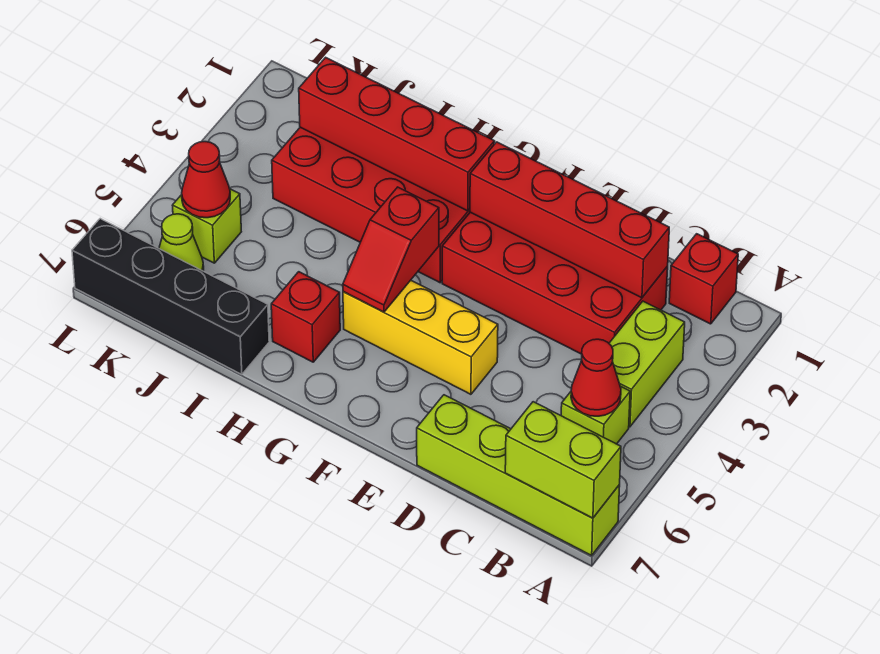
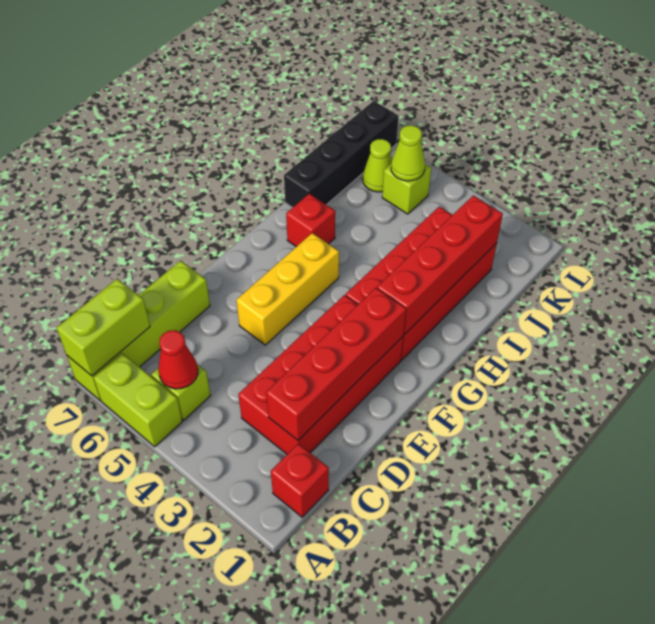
lime brick B3:B4 level 1 -> lime brick A5:A6 level 1
red slope G4:G5 level 2 top 4 -> none
red cone K5 level 2 -> lime cone K5 level 2

